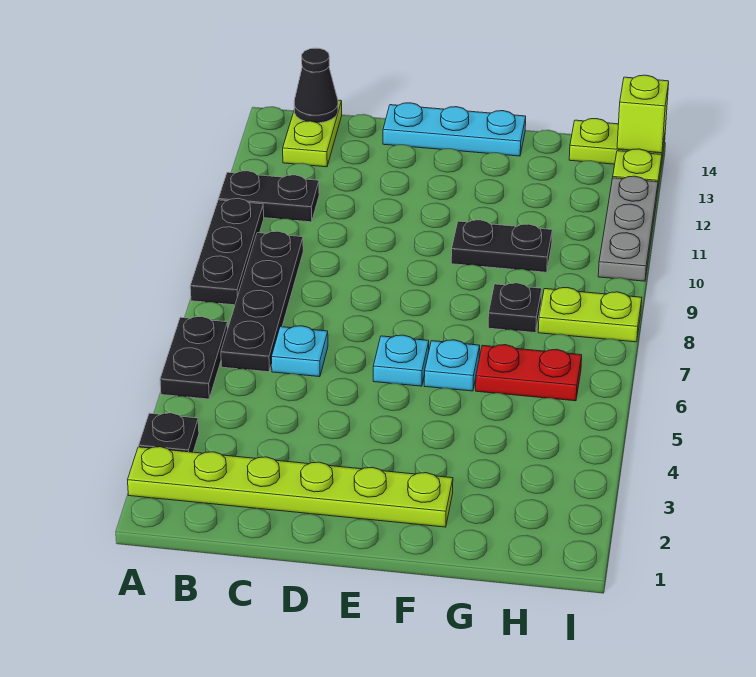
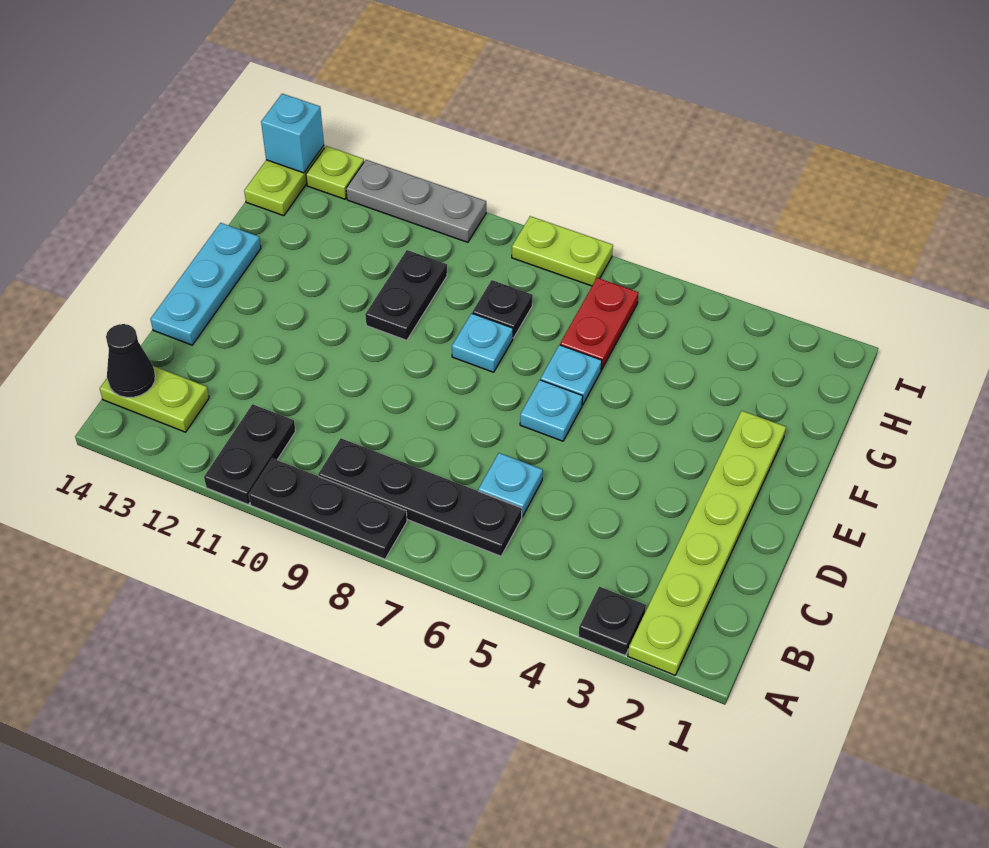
black plate A5:A6 level 1 -> none
none -> cyan plate F8 level 1
lime plate H8:I8 level 1 -> lime plate I7:I8 level 1
lime brick I14 level 2 -> cyan brick I14 level 2

